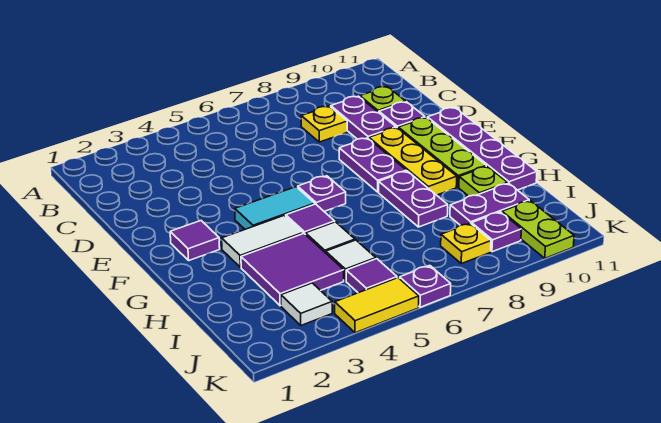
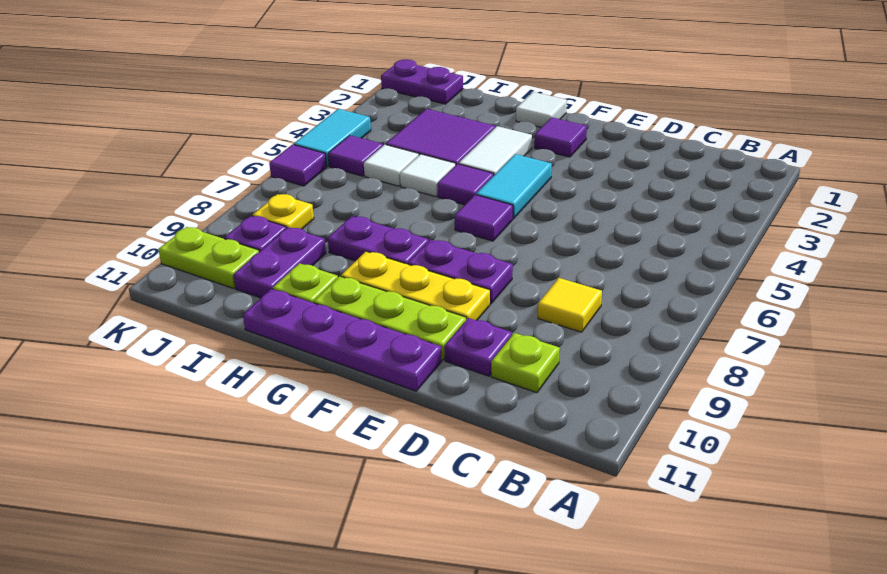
yellow plate C8 level 1 -> yellow tile C8 level 1
purple plate C9:D9 level 1 -> purple plate J1:K1 level 1
purple plate F6 level 1 -> purple tile F6 level 1
white tile J3 level 1 -> white tile G1 level 1
yellow tile K4:K5 level 1 -> cyan tile K4:K5 level 1
purple plate K6 level 1 -> purple tile K6 level 1

